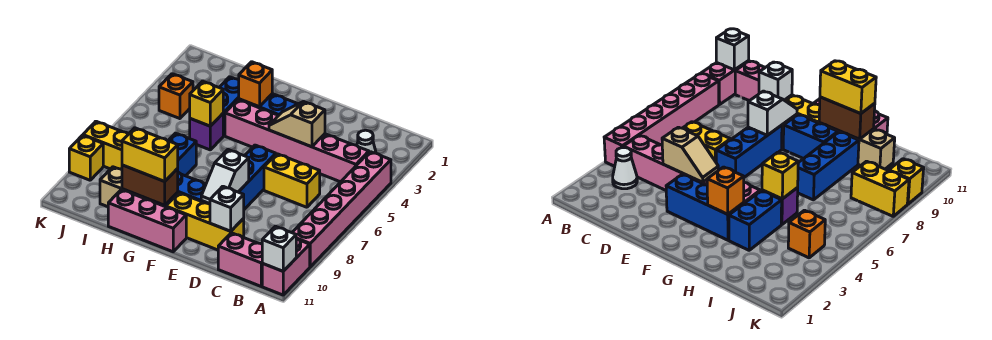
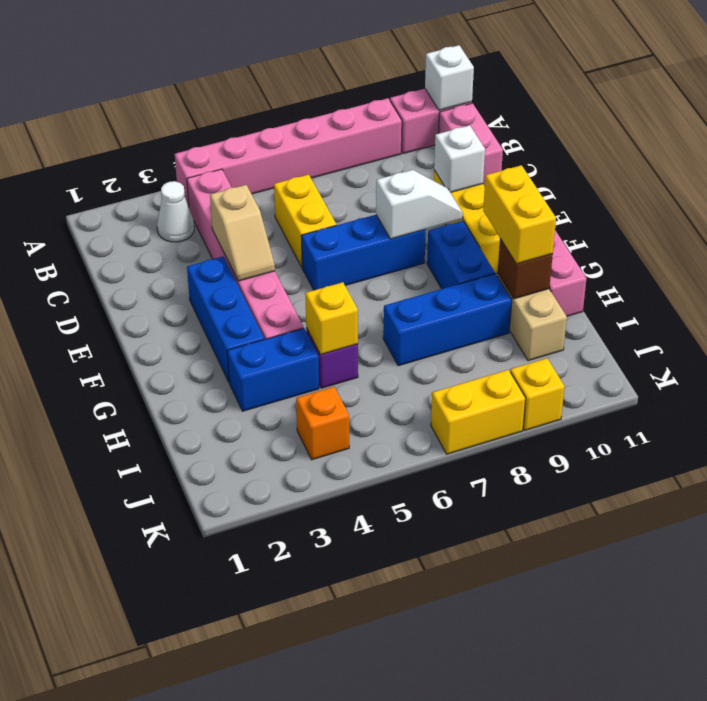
orange brick G3 level 2 -> none
brown brick G10:H10 level 2 -> brown brick H10 level 2
yellow brick J8:K8 level 1 -> yellow brick K7:K8 level 1

